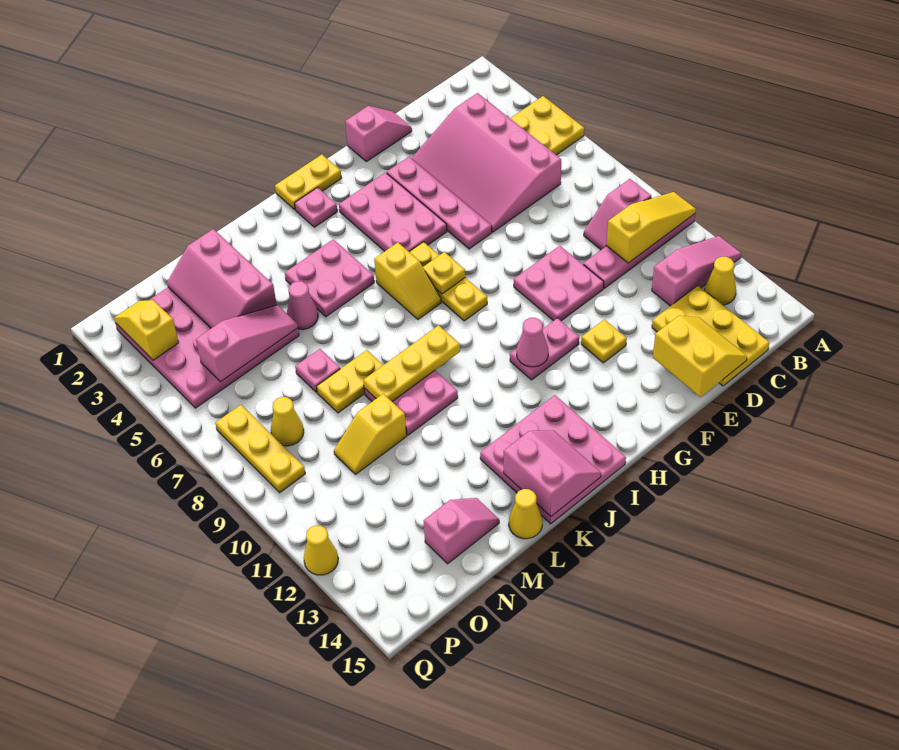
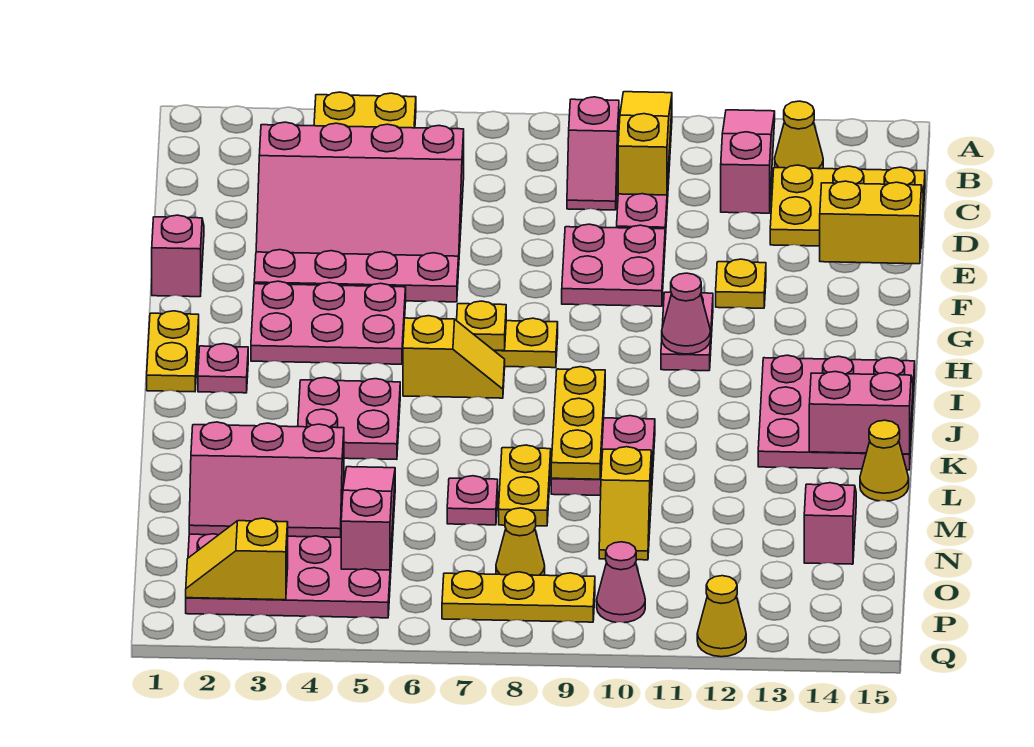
pink cone L5 level 1 -> pink cone P10 level 1

